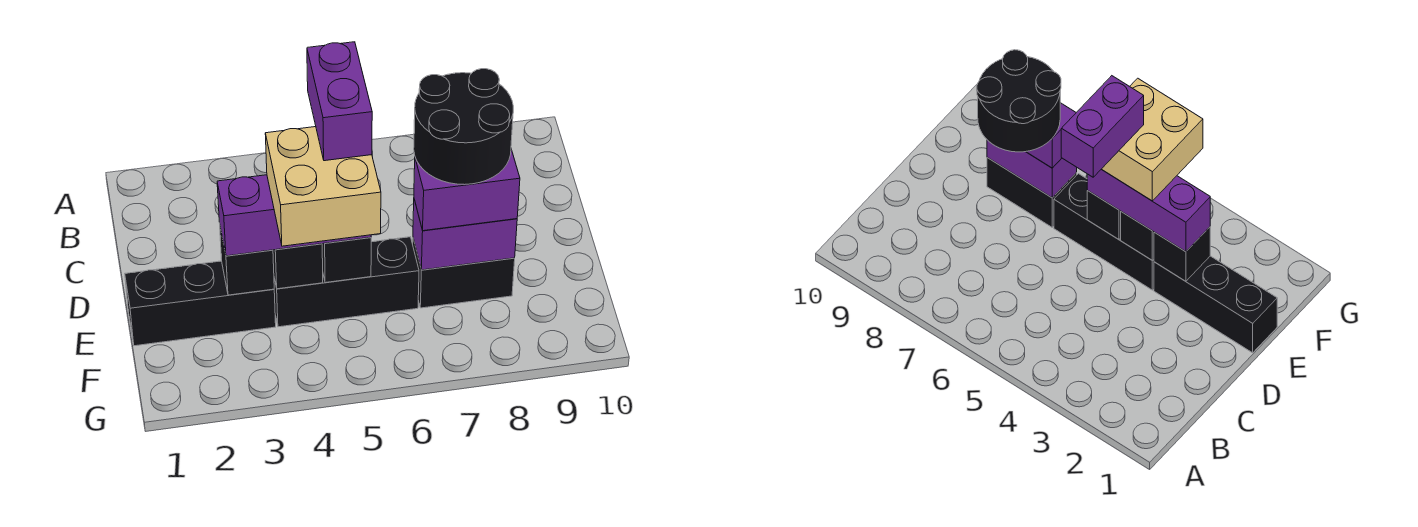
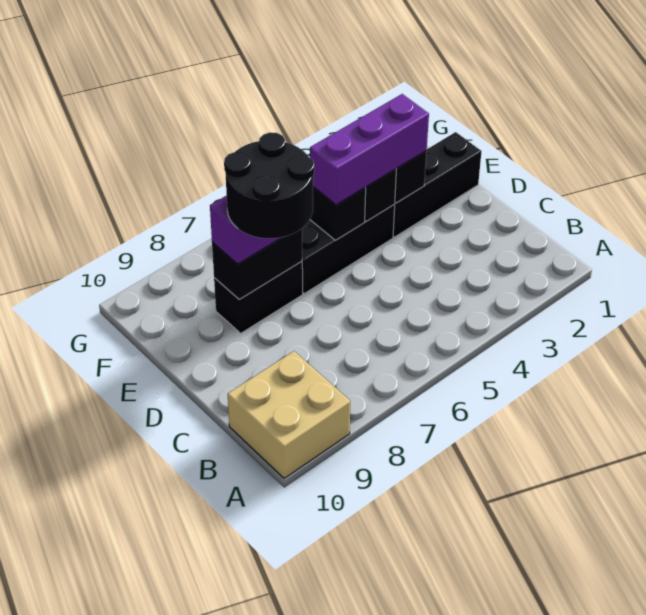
purple brick D5:E5 level 5 -> none
tan brick E4:F5 level 4 -> tan brick A9:B10 level 1
purple brick E7:E8 level 2 -> black brick E7:E8 level 2

